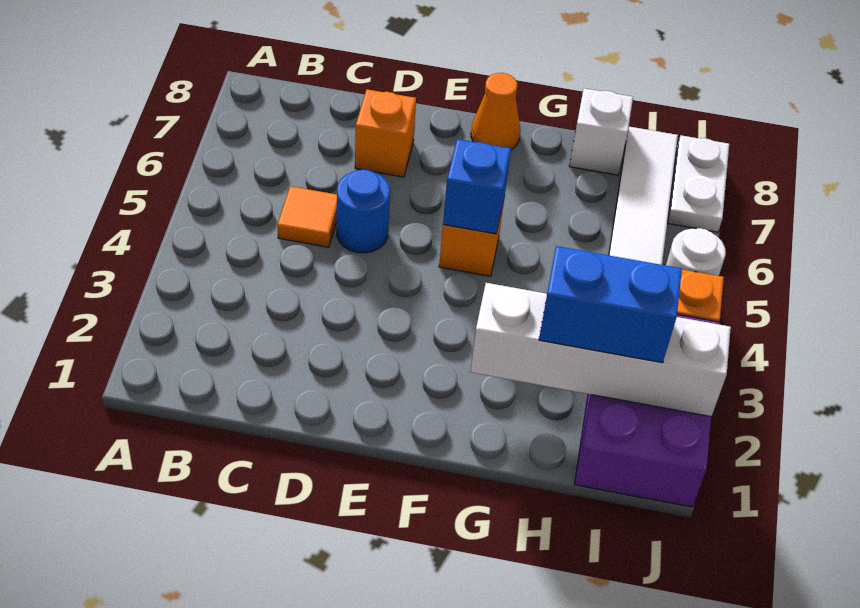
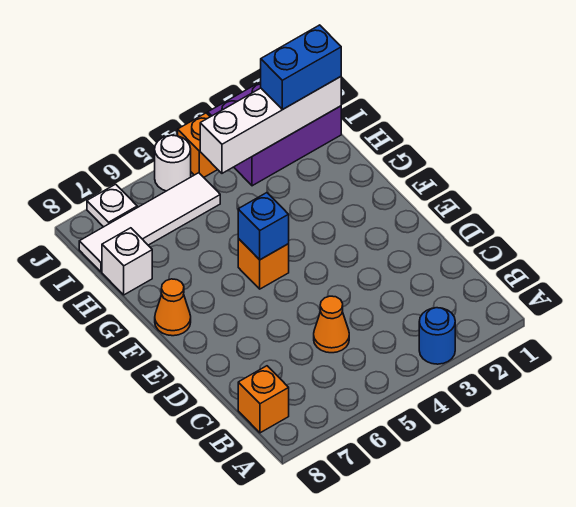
orange tile C5 level 1 -> orange cone C5 level 1
blue round brick D5 level 1 -> blue round brick A3 level 1
orange brick D7 level 1 -> orange brick B8 level 1
white brick G2:J2 level 2 -> white brick I1:I4 level 2
blue brick H2:I2 level 3 -> blue brick I1:I2 level 3
white plate J7:J8 level 1 -> white plate J7 level 1

